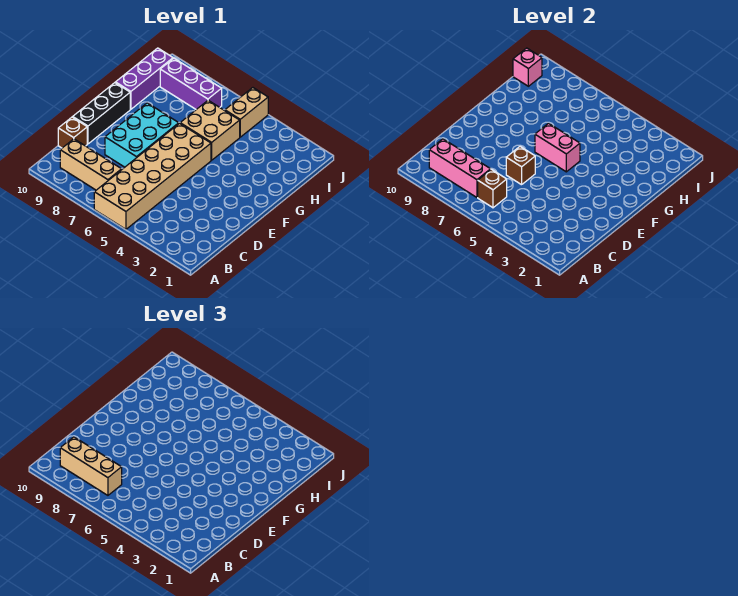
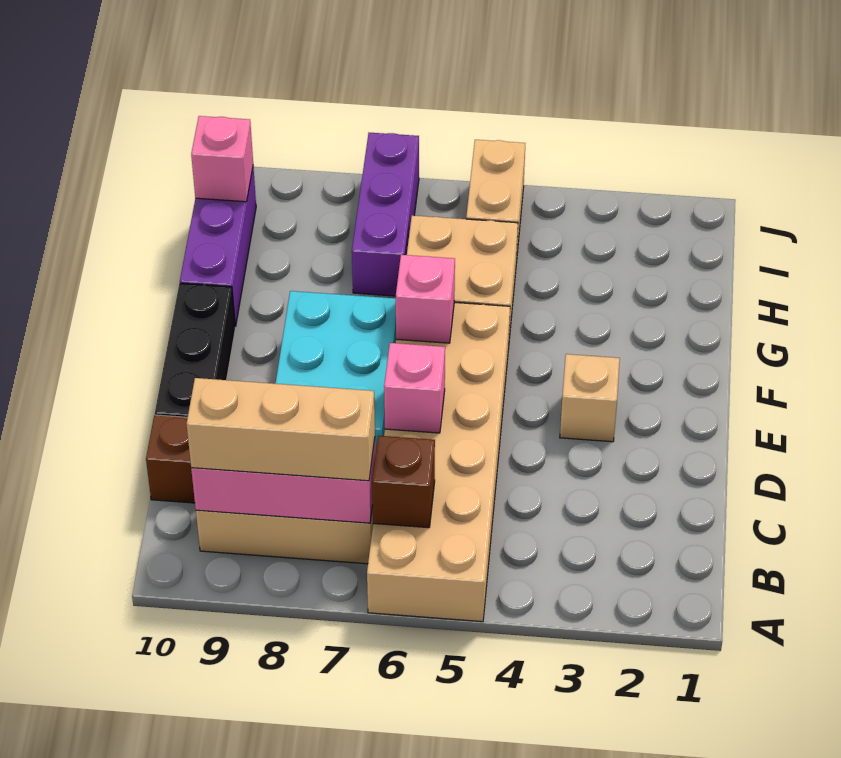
brown brick D6 level 2 -> pink brick D6 level 2
none -> tan brick E3 level 1
pink brick F5:F6 level 2 -> pink brick F6 level 2
purple brick I7:I9 level 1 -> purple brick H7:J7 level 1

